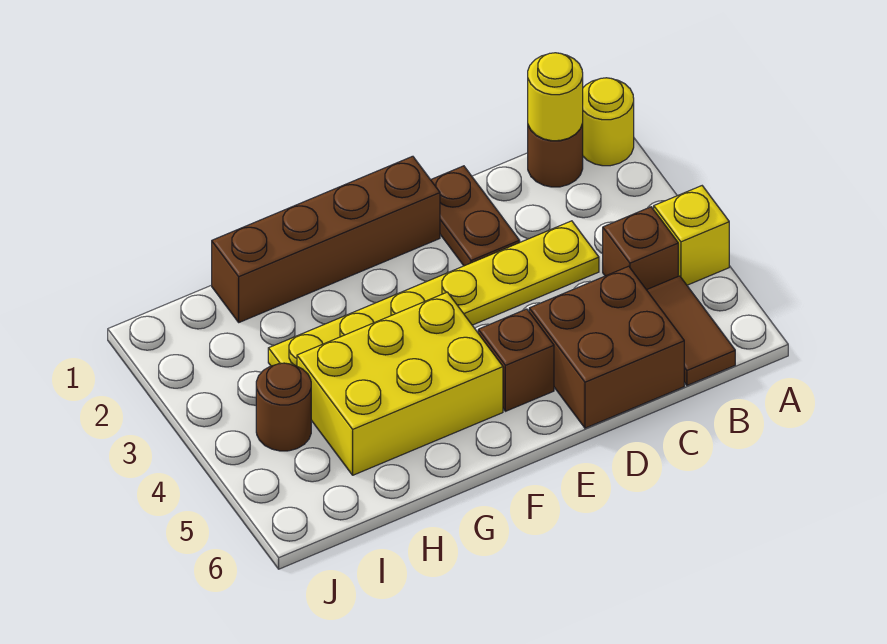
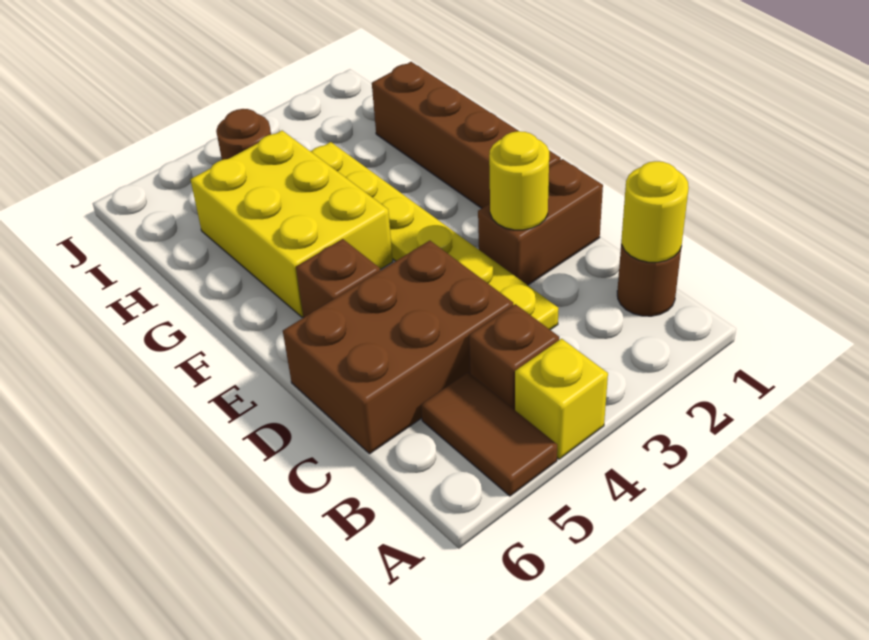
yellow round brick A1 level 1 -> yellow round brick D2 level 2
brown tile B5:B6 level 1 -> brown tile A5:B5 level 1
brown brick C5:D6 level 1 -> brown brick C4:D6 level 1
brown plate D1:D2 level 1 -> brown brick D1:D2 level 1

